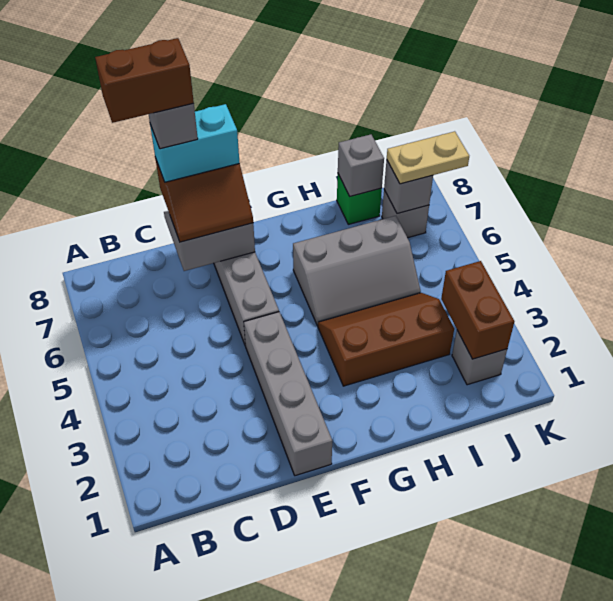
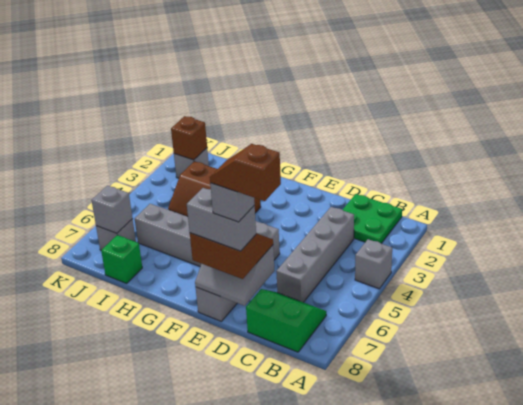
none -> green plate B1:C2 level 1
none -> green slope B7:C8 level 1 top 8
brown brick C8:D8 level 6 -> brown slope C8:D8 level 6 top C
cyan brick D8:E8 level 4 -> grey brick D8:E8 level 4
grey brick E1:E4 level 1 -> grey brick C3:C6 level 1
grey brick I8 level 2 -> grey brick A4 level 1
brown brick J2:J3 level 2 -> brown brick J2 level 2
tan plate J7:K7 level 3 -> none

